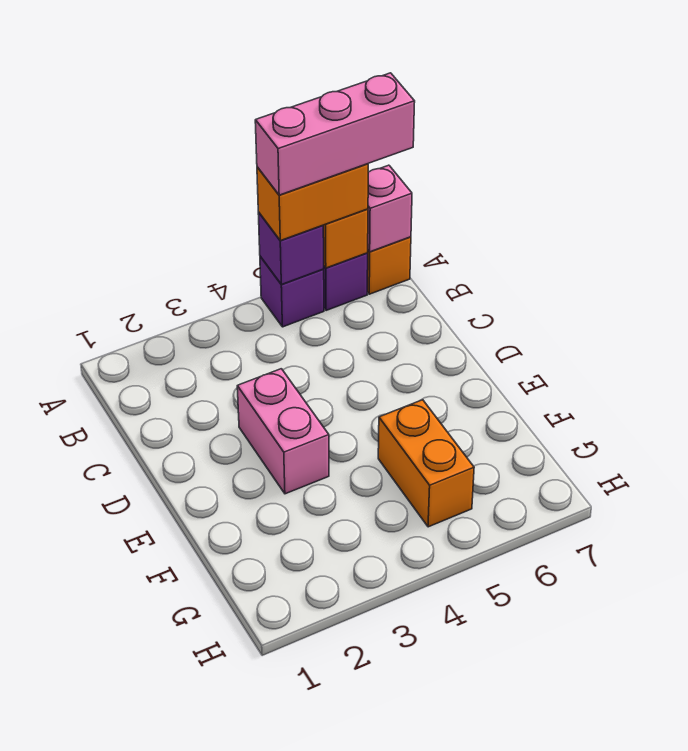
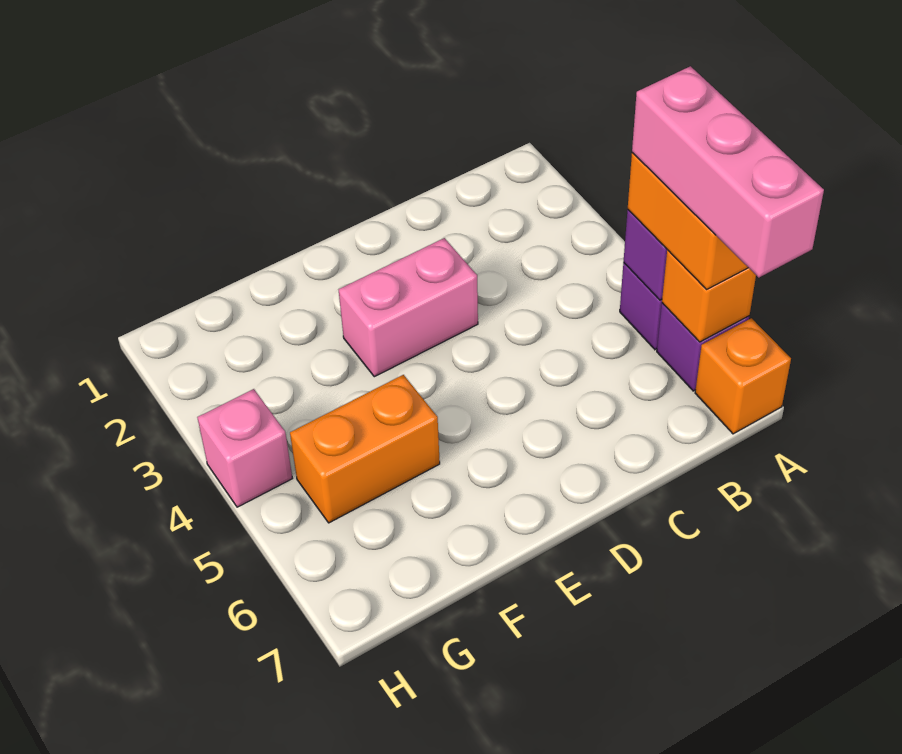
pink brick A7 level 2 -> pink brick H4 level 1

